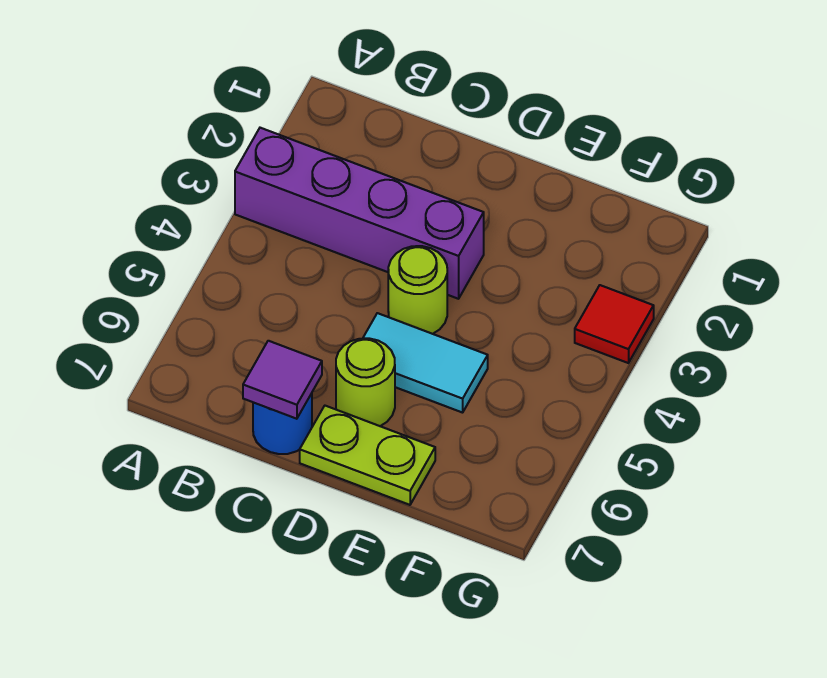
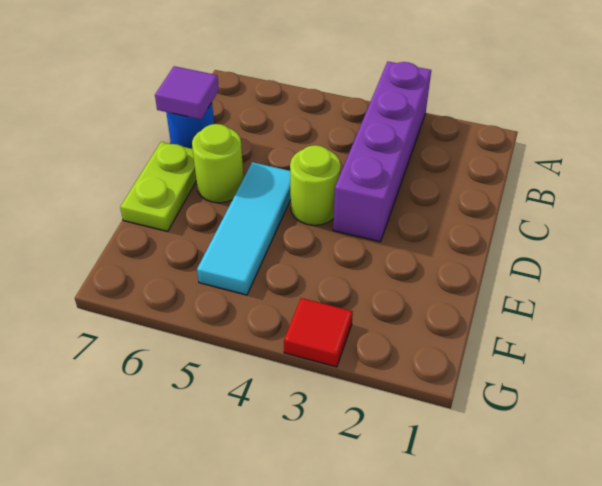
cyan tile D5:E5 level 1 -> cyan tile D5:F5 level 1

